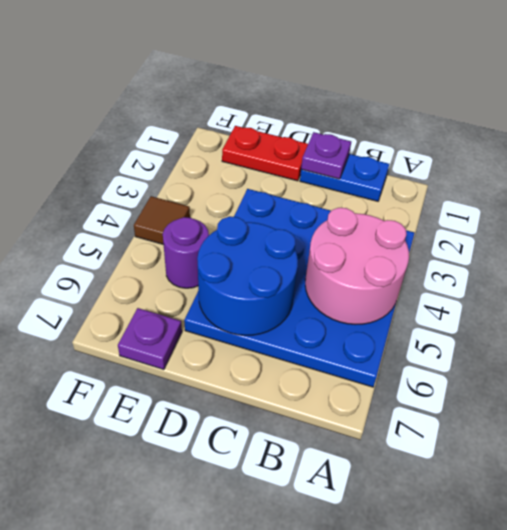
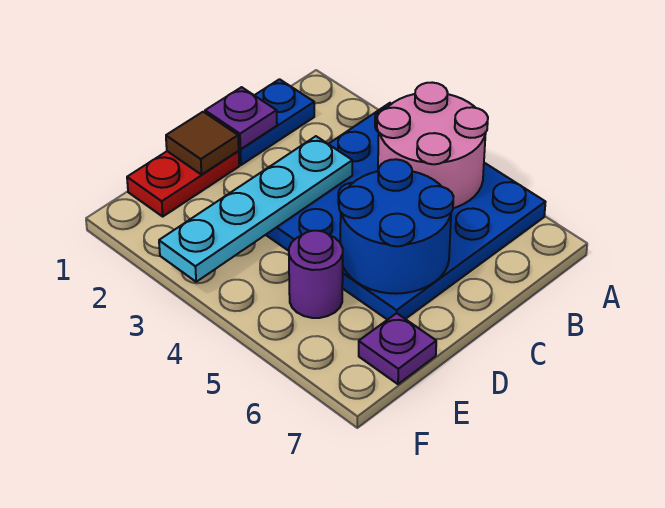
none -> cyan plate C3:F3 level 2
brown tile F4 level 1 -> brown tile D1 level 2

